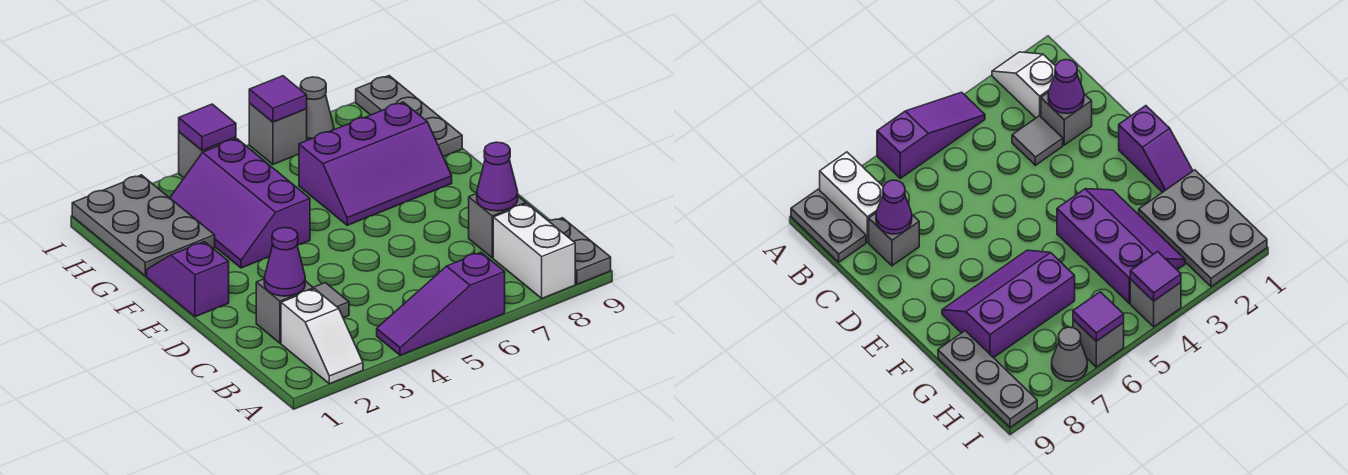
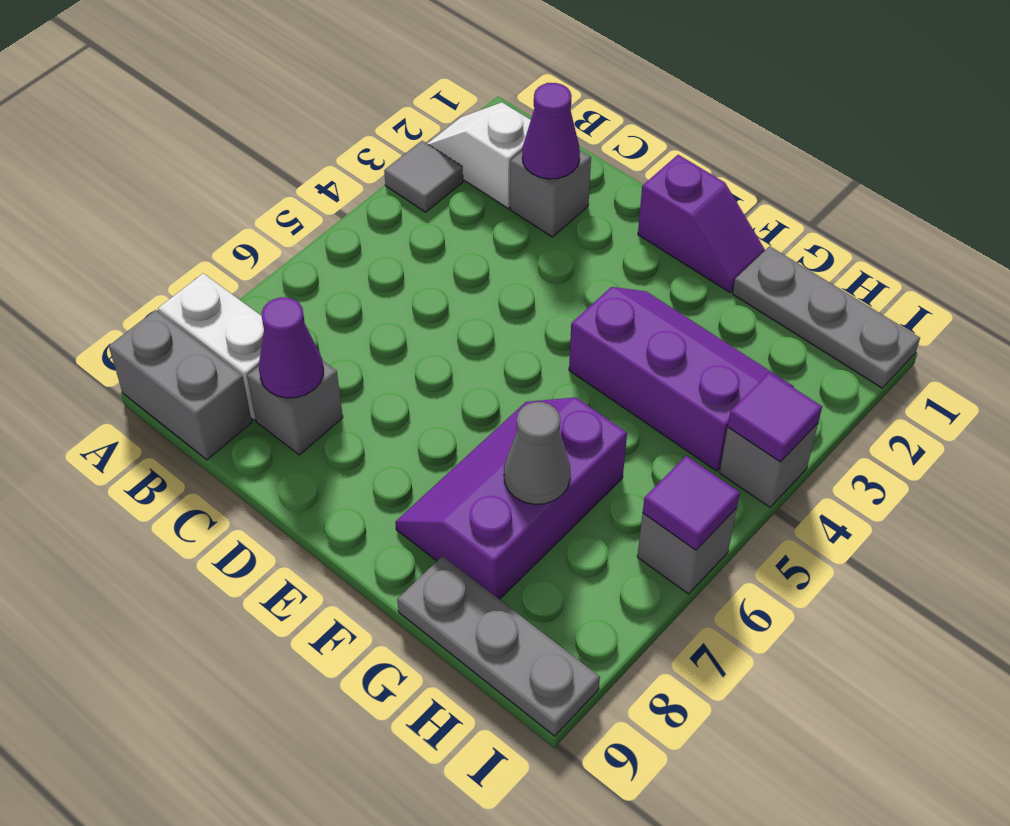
purple slope A4:A6 level 1 top 6 -> none
grey plate A9:B9 level 1 -> grey brick A9:B9 level 1
grey tile C3 level 1 -> grey tile A3 level 1
grey plate G1:I2 level 1 -> grey plate G1:I1 level 1
grey cone I7 level 1 -> grey cone G7 level 2

